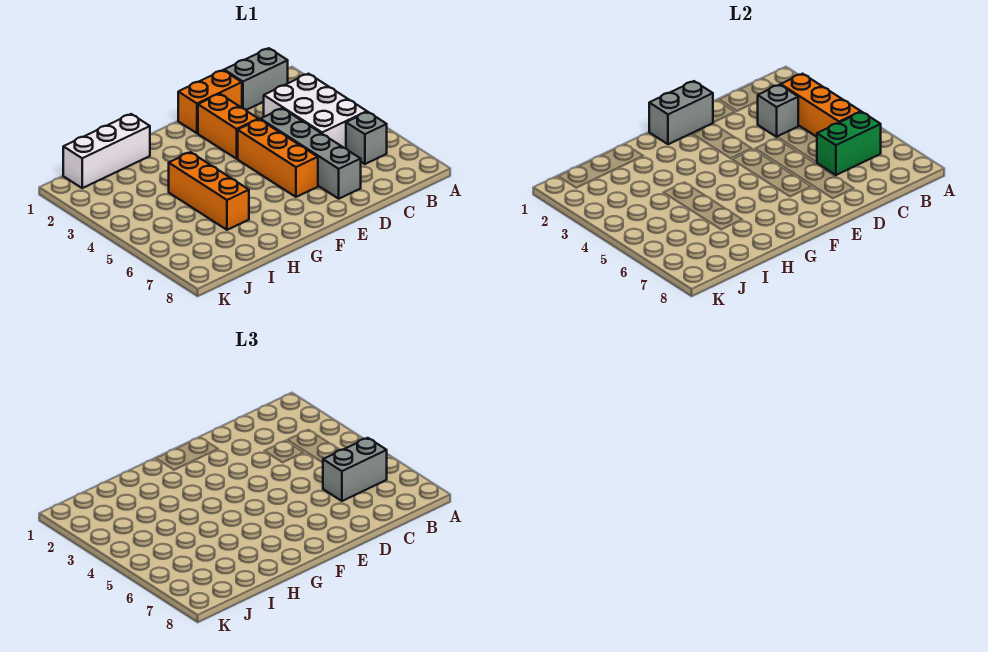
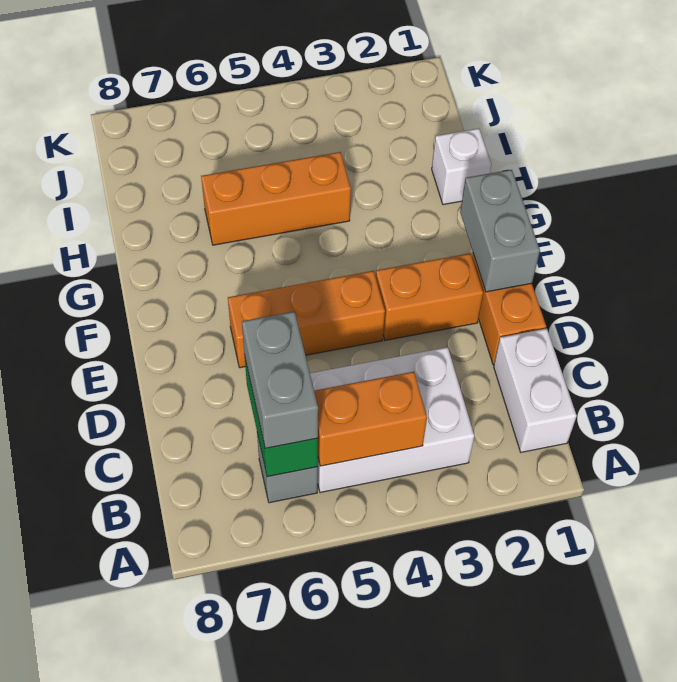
grey brick B1:C1 level 1 -> white brick B1:C1 level 1
orange brick B3:B5 level 2 -> orange brick B4:B5 level 2
grey brick C3 level 2 -> none
grey brick D4:D7 level 1 -> none
white brick H1:J1 level 1 -> white brick H1 level 1

